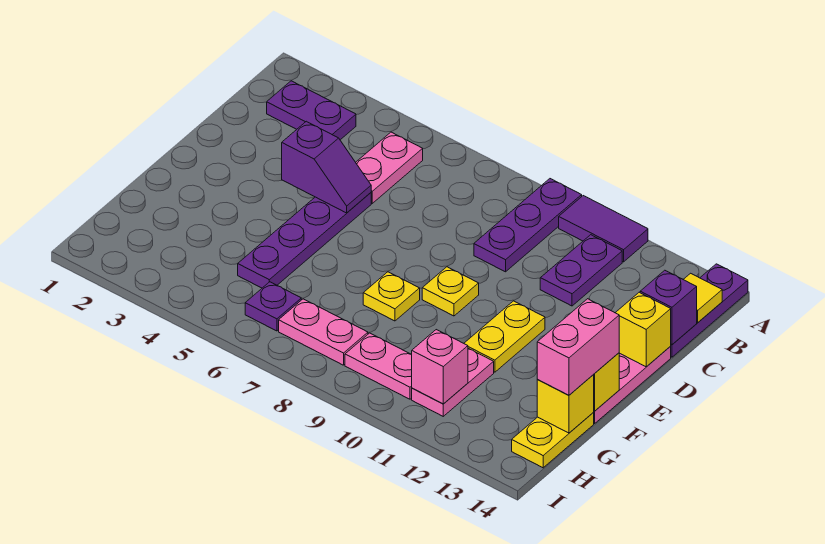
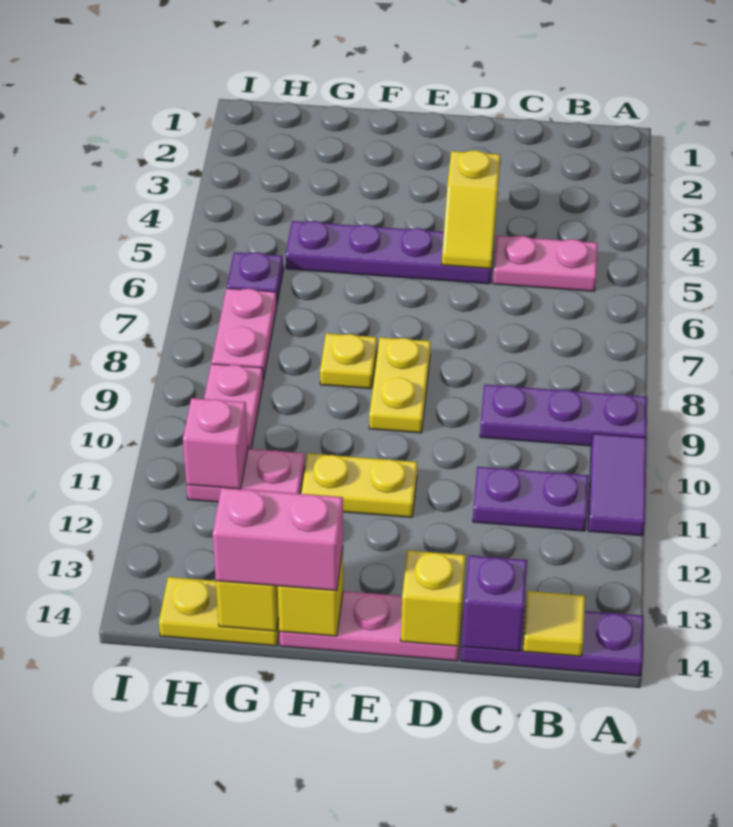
purple plate B2:B3 level 1 -> none
purple slope D4:D5 level 2 top 4 -> yellow slope D4:D5 level 2 top 4
yellow plate E9 level 1 -> yellow plate E8:E9 level 1

